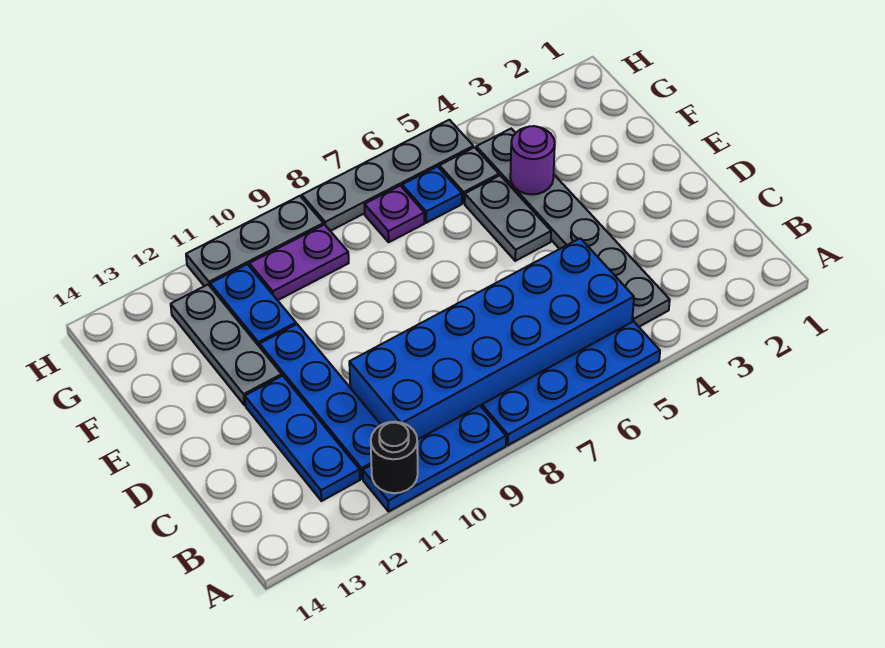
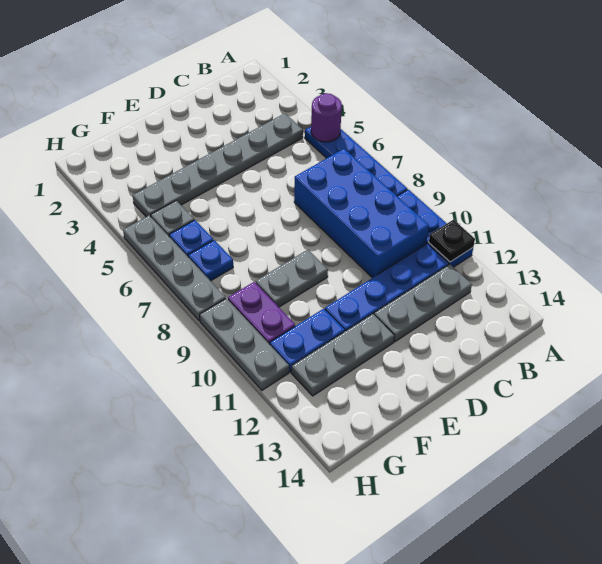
black round brick A11 level 2 -> black plate A11 level 2
blue brick B5:C10 level 1 -> blue brick B7:C10 level 1
blue plate B12:D12 level 1 -> grey plate B12:D12 level 1
grey plate E5:F5 level 1 -> grey plate E9:F9 level 1
purple round brick F4 level 2 -> purple round brick A5 level 2
purple plate G7 level 1 -> blue plate G7 level 1

